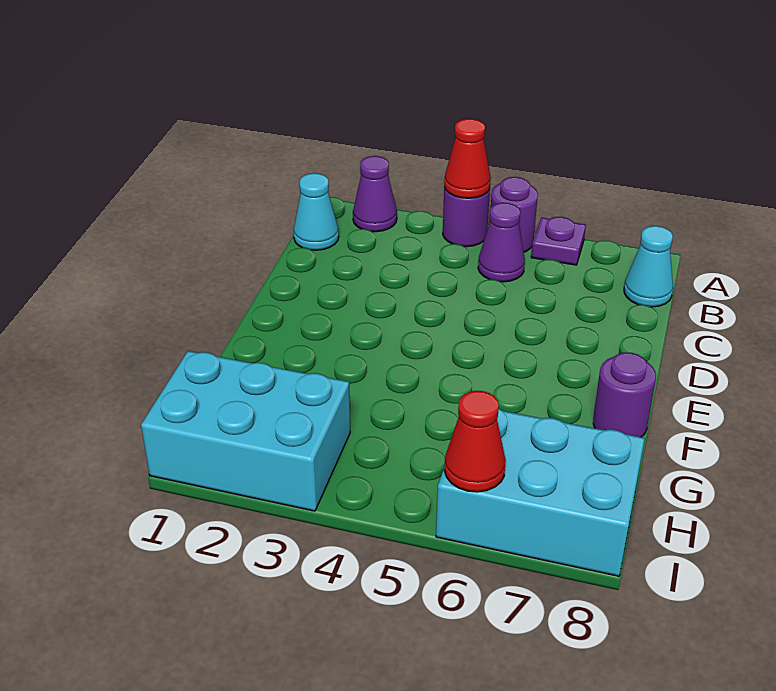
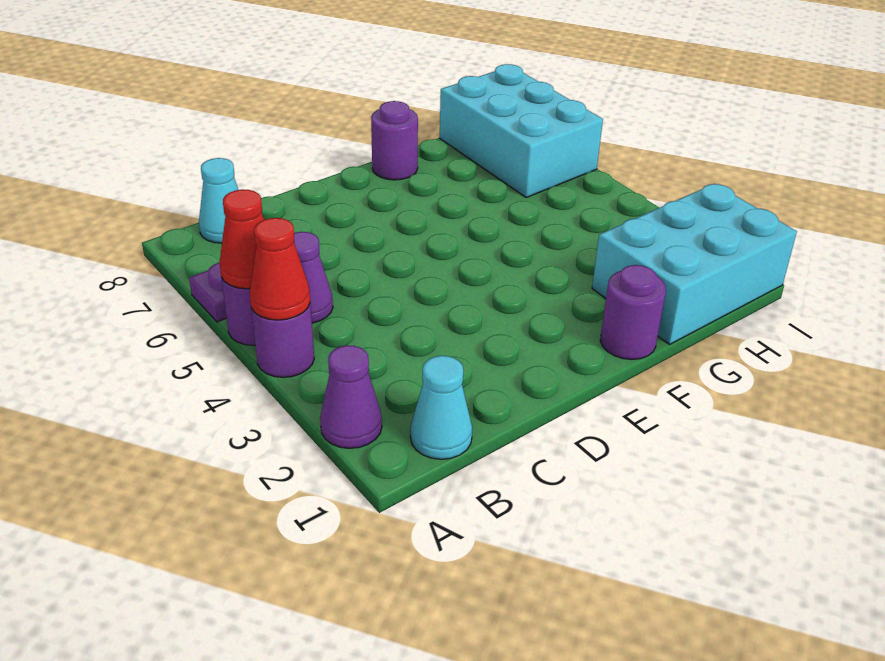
none -> purple round brick F1 level 1
cyan brick H1:I3 level 1 -> cyan brick G1:I2 level 1
red cone I6 level 2 -> red cone A5 level 2

